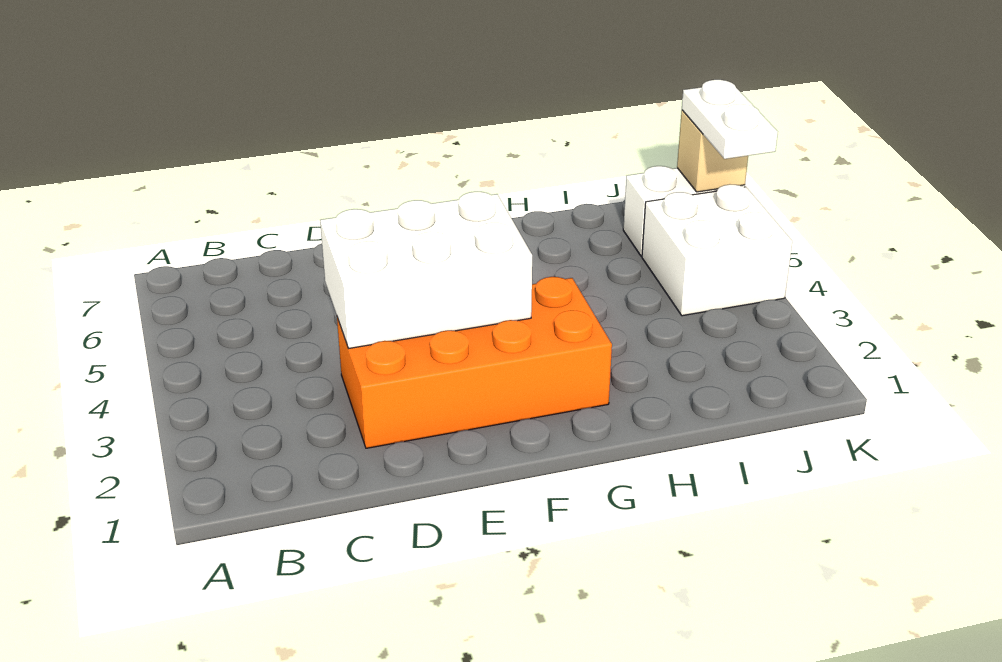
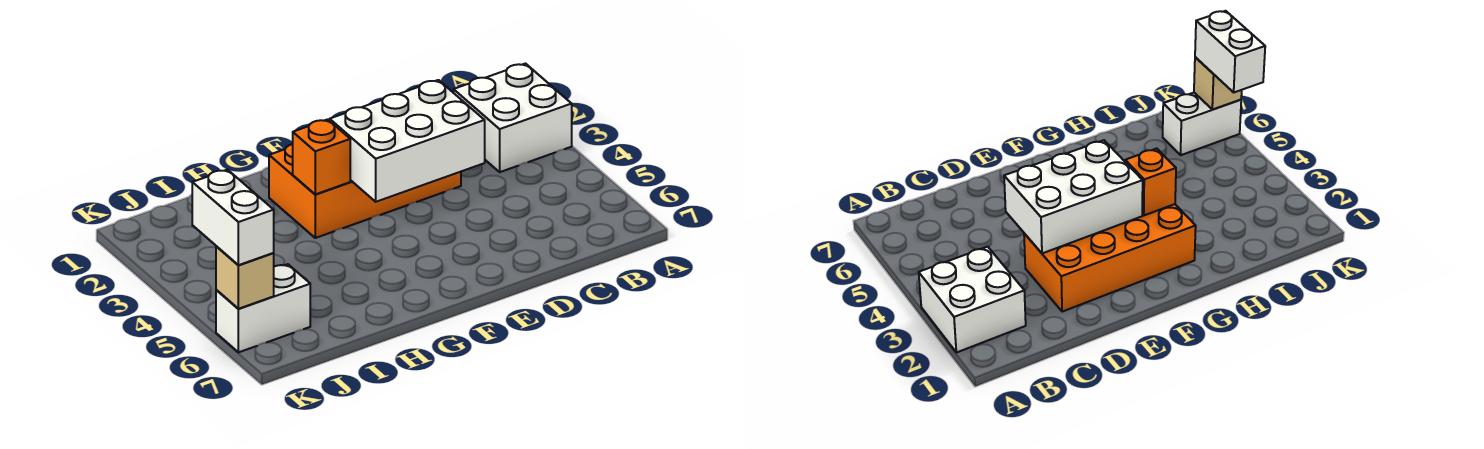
none -> orange brick G3 level 2
white brick J4:K5 level 1 -> white brick A2:B3 level 1
white plate K5:K6 level 3 -> white brick K5:K6 level 3

